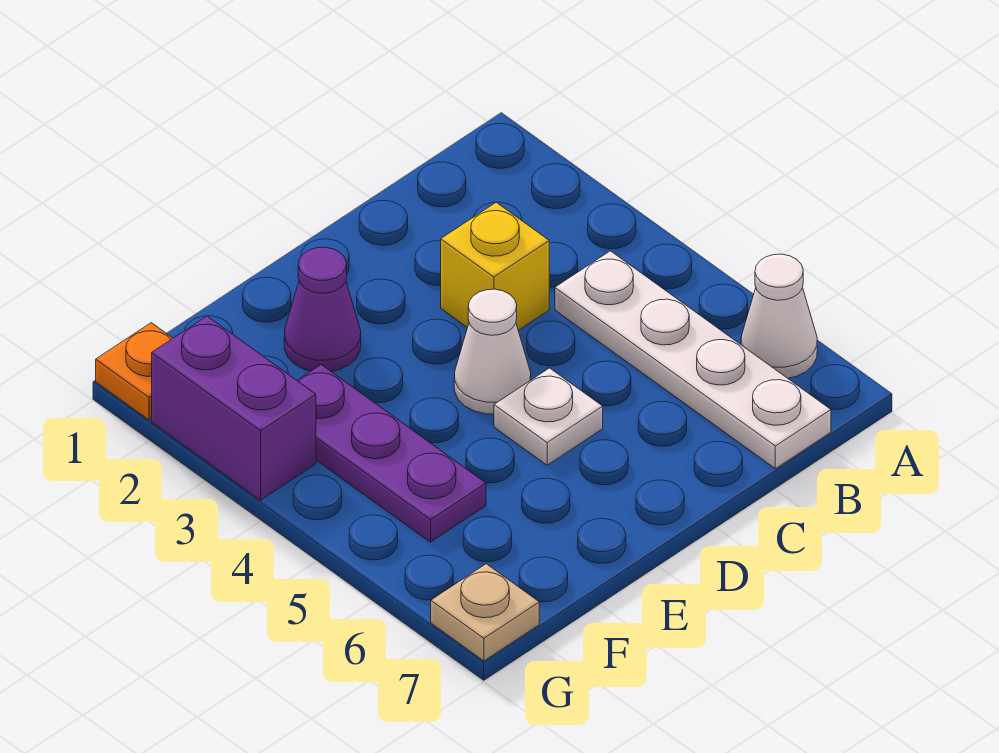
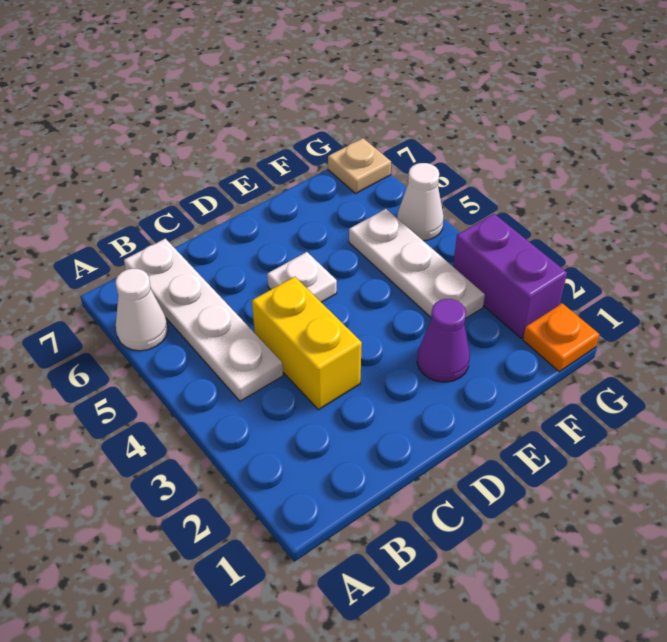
yellow brick C3 level 1 -> yellow brick C3:C4 level 1
white cone D4 level 1 -> white cone G5 level 1
purple plate F3:F5 level 1 -> white plate F3:F5 level 1

